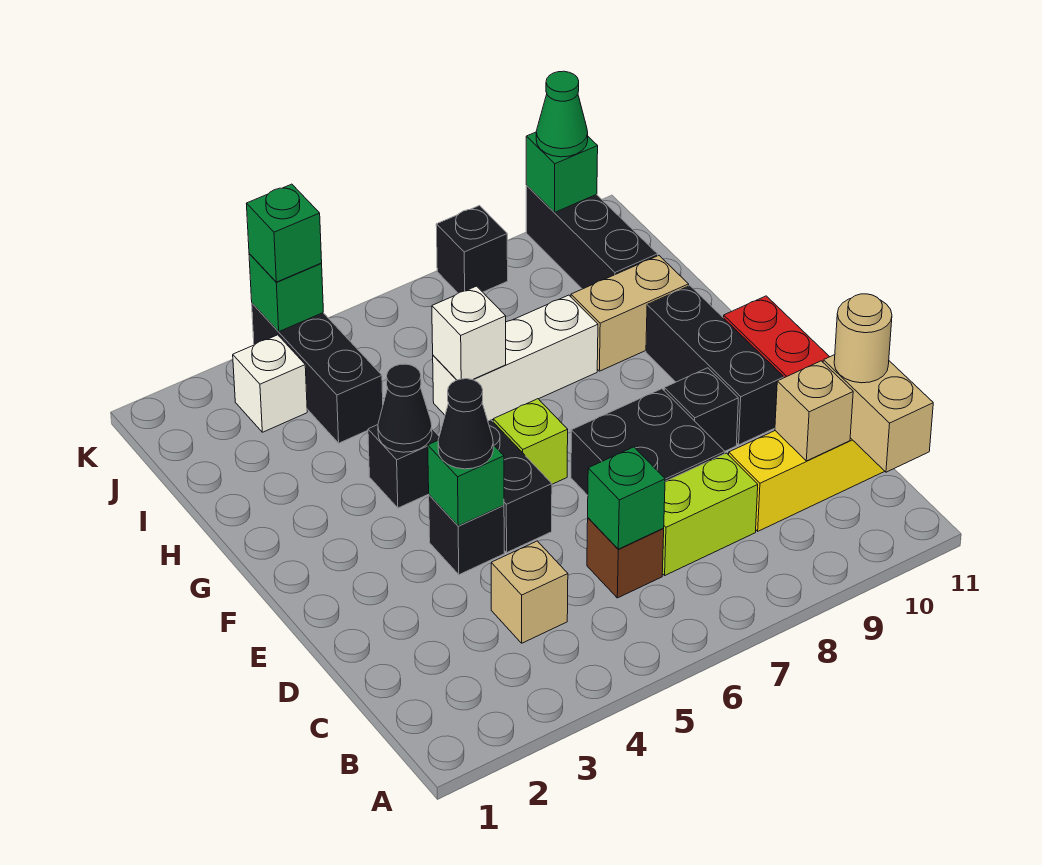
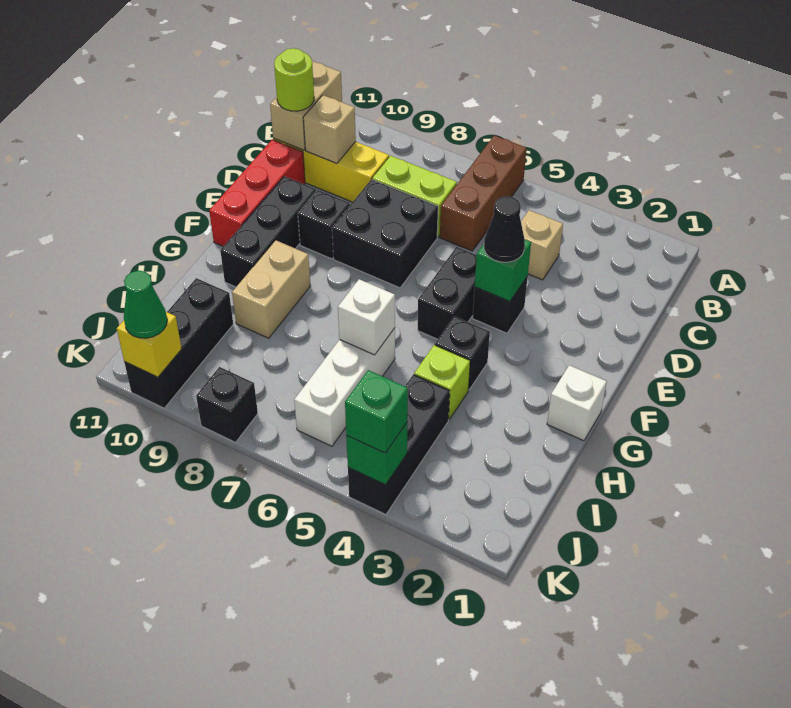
brown brick C6 level 1 -> brown brick A6:C6 level 1
green brick C6 level 2 -> none
tan round brick C11 level 3 -> lime round brick C11 level 3
lime brick F6 level 1 -> lime brick H4 level 1
black cone G4 level 2 -> none
white brick H6:H8 level 1 -> white brick H6:J6 level 1
tan brick H9:H10 level 1 -> tan brick G9:H9 level 1
white brick J3 level 1 -> white brick G1 level 1
green brick K10 level 2 -> yellow brick K10 level 2

